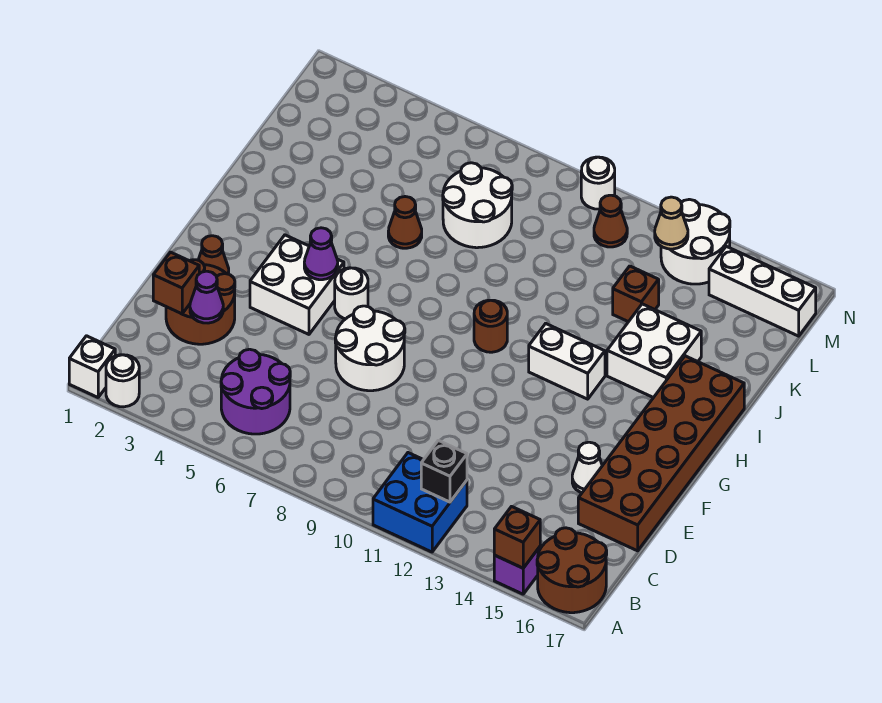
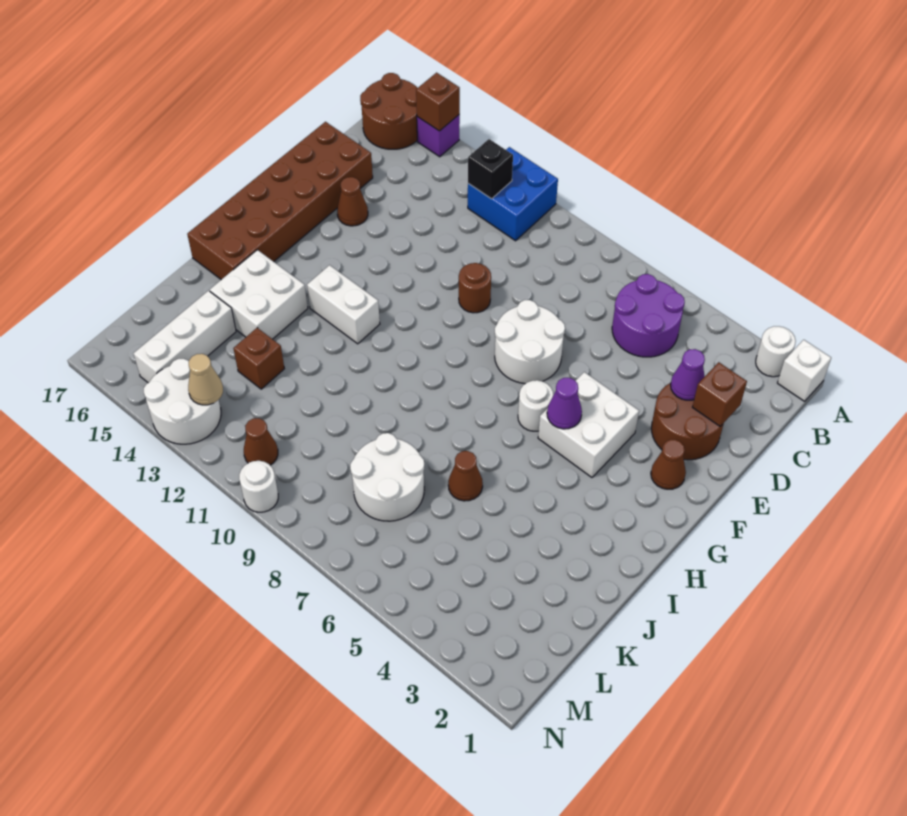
white cone E15 level 1 -> brown cone E15 level 1
brown round brick H10 level 1 -> brown round brick E10 level 1
white brick M15:M17 level 1 -> white brick K15:M15 level 1

